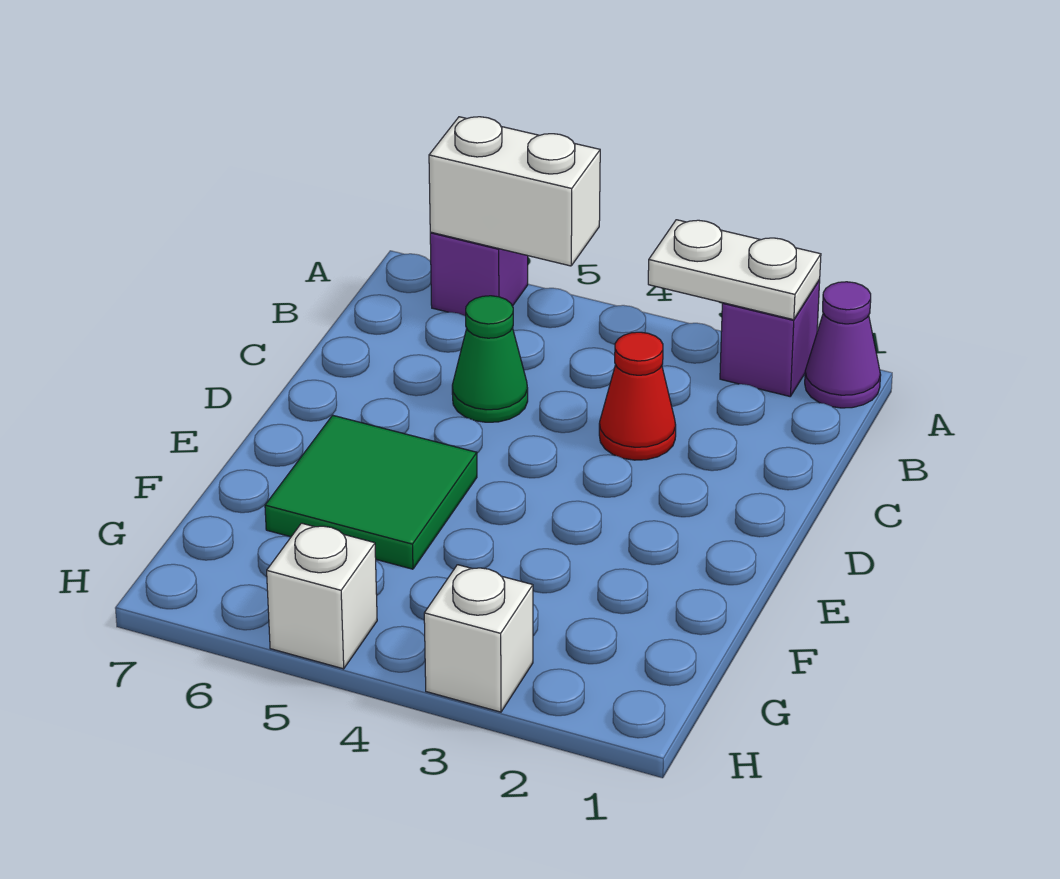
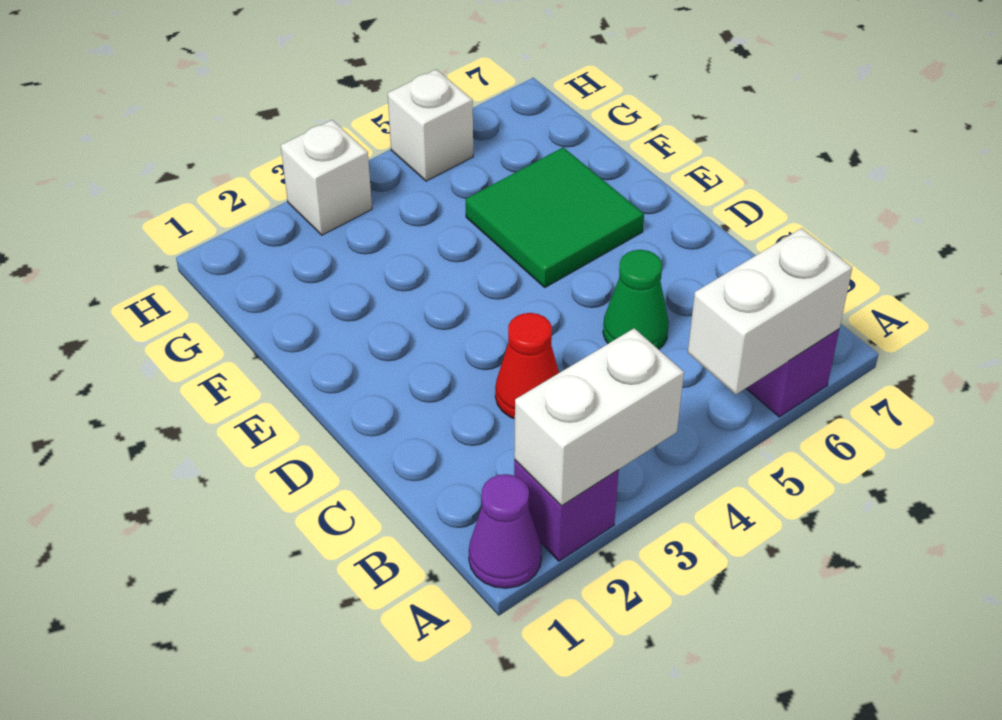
white plate A2:A3 level 2 -> white brick A2:A3 level 2

